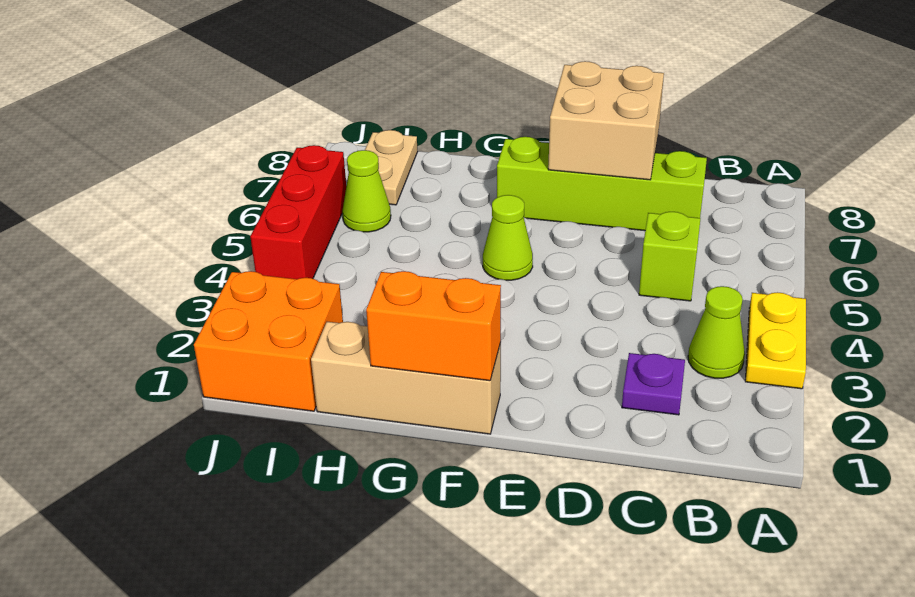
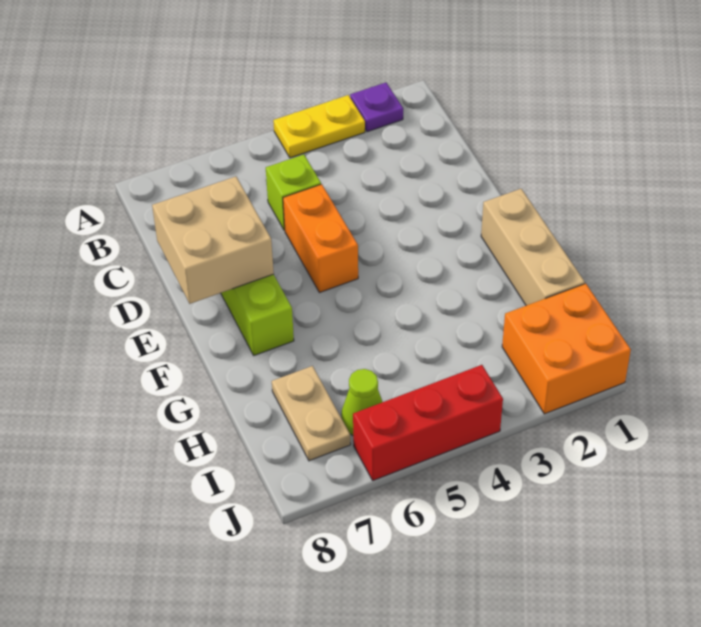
lime cone B3 level 1 -> none
purple plate C2 level 1 -> purple plate A2 level 1
orange brick F1:G1 level 2 -> orange brick D5:E5 level 1
lime cone F5 level 1 -> none
tan plate I7:I8 level 1 -> tan plate H7:I7 level 1

